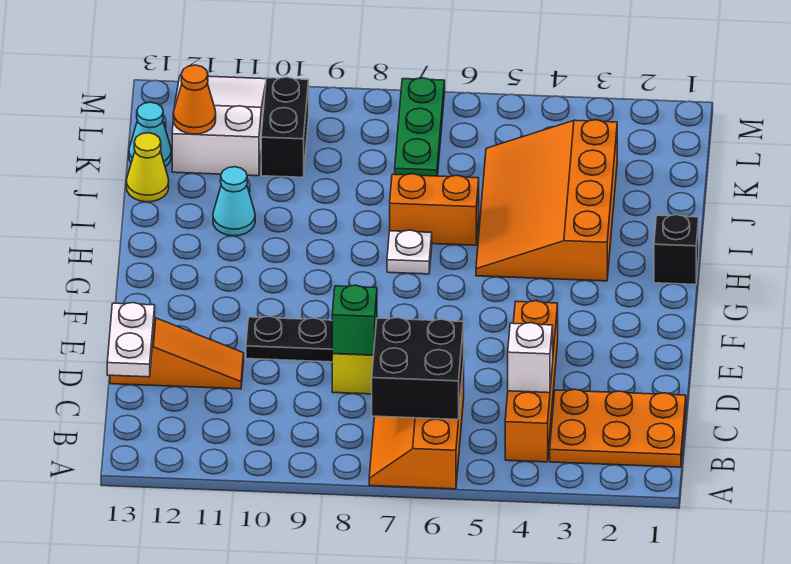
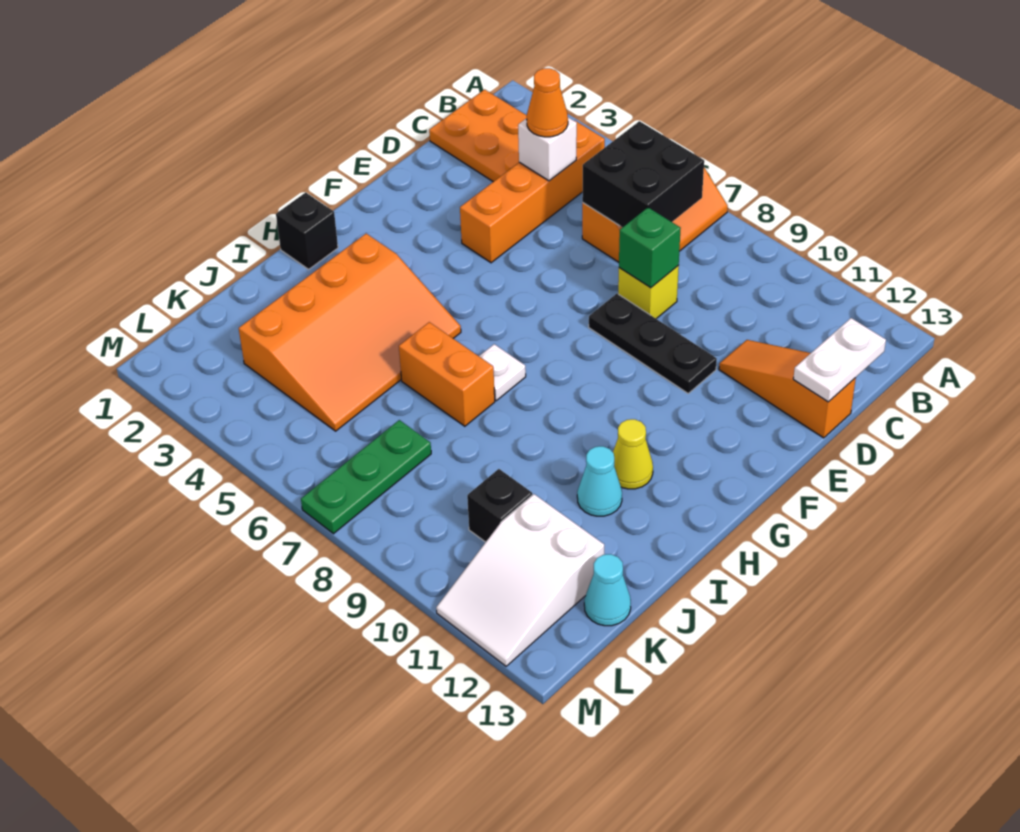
yellow cone J13 level 1 -> yellow cone H11 level 1
black brick K10:L10 level 1 -> black brick K10 level 1
orange cone K12 level 2 -> orange cone C4 level 3

